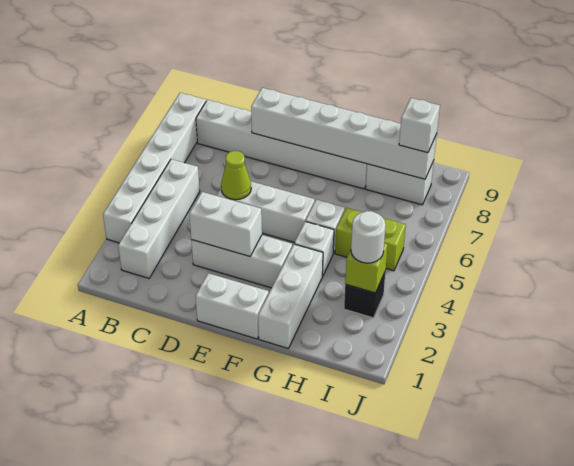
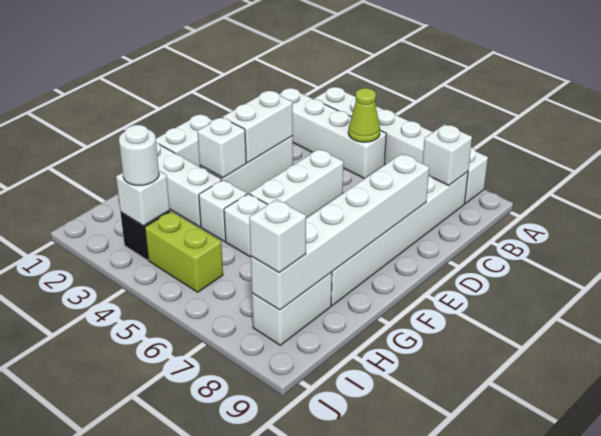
none -> white brick B8 level 2
lime cone D5 level 2 -> lime cone B5 level 2
none -> white brick F3 level 2
lime brick H5:I5 level 1 -> lime brick I4:I5 level 1
lime brick I3 level 2 -> white brick I3 level 2

